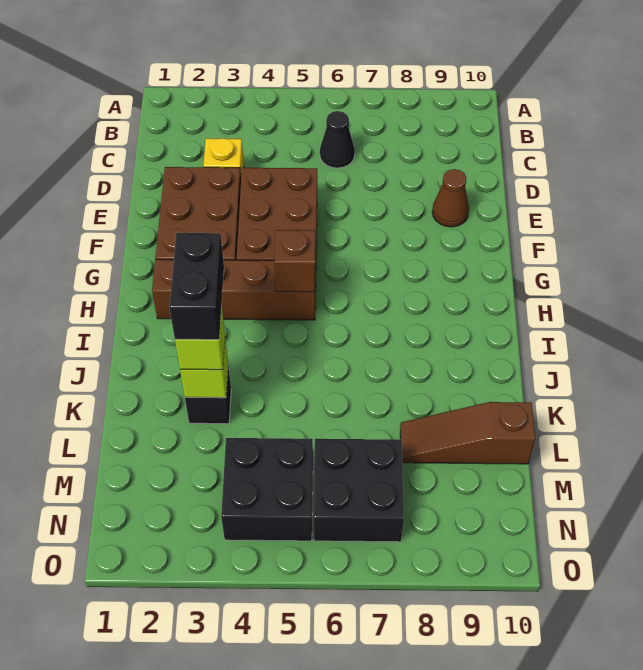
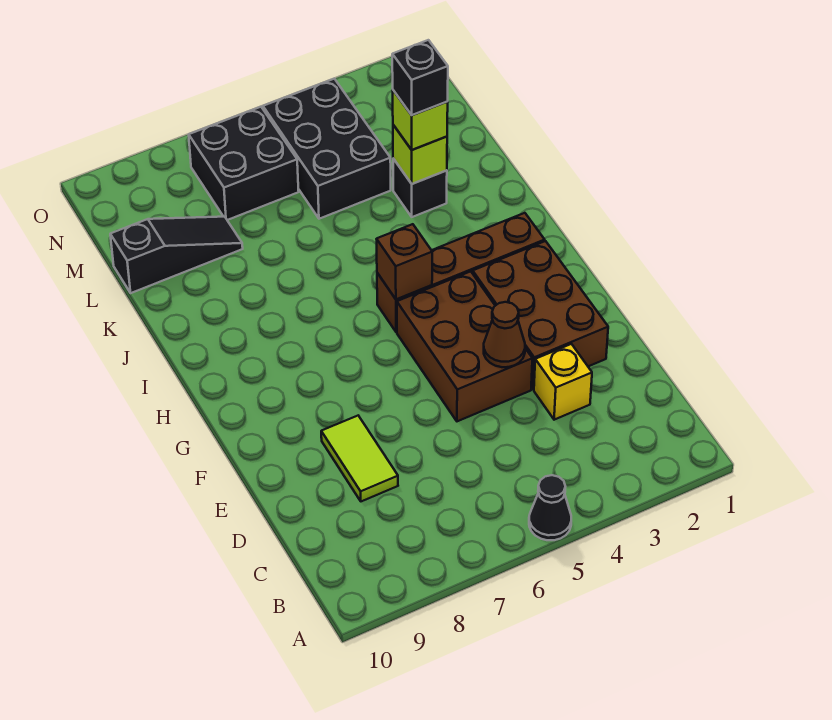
black cone C6 level 1 -> black cone A5 level 1
none -> lime tile D8:E8 level 1
brown cone E9 level 1 -> brown cone E4 level 2
black brick J3:K3 level 4 -> black brick K3 level 4
brown slope L8:L10 level 1 top 10 -> black slope L8:L10 level 1 top 10
black brick M4:N5 level 1 -> black brick L4:N5 level 1

